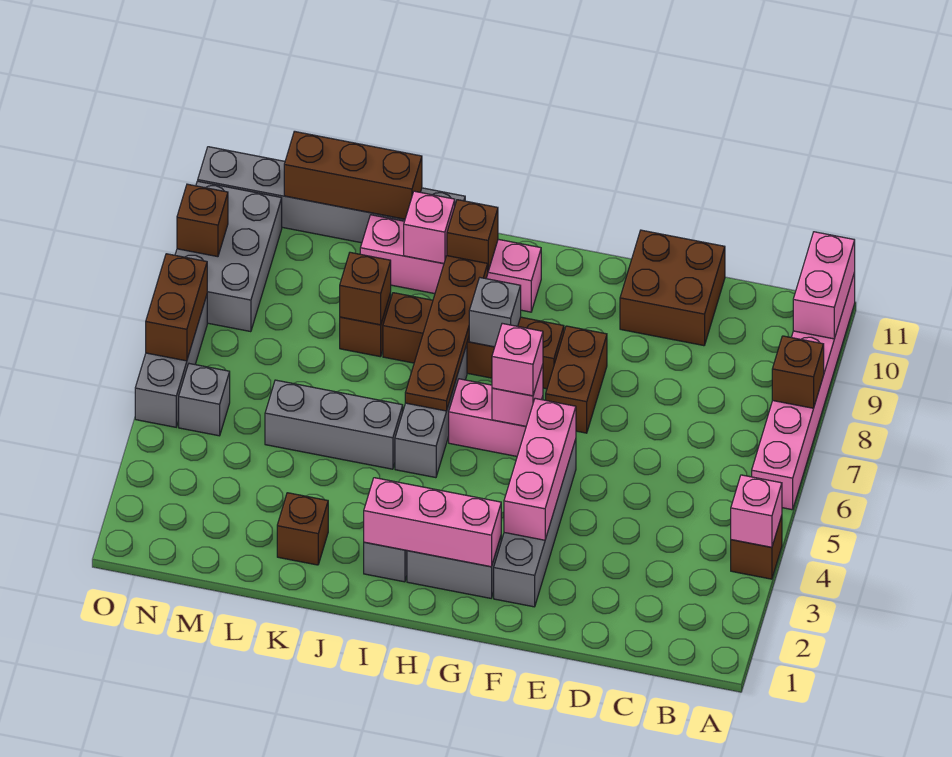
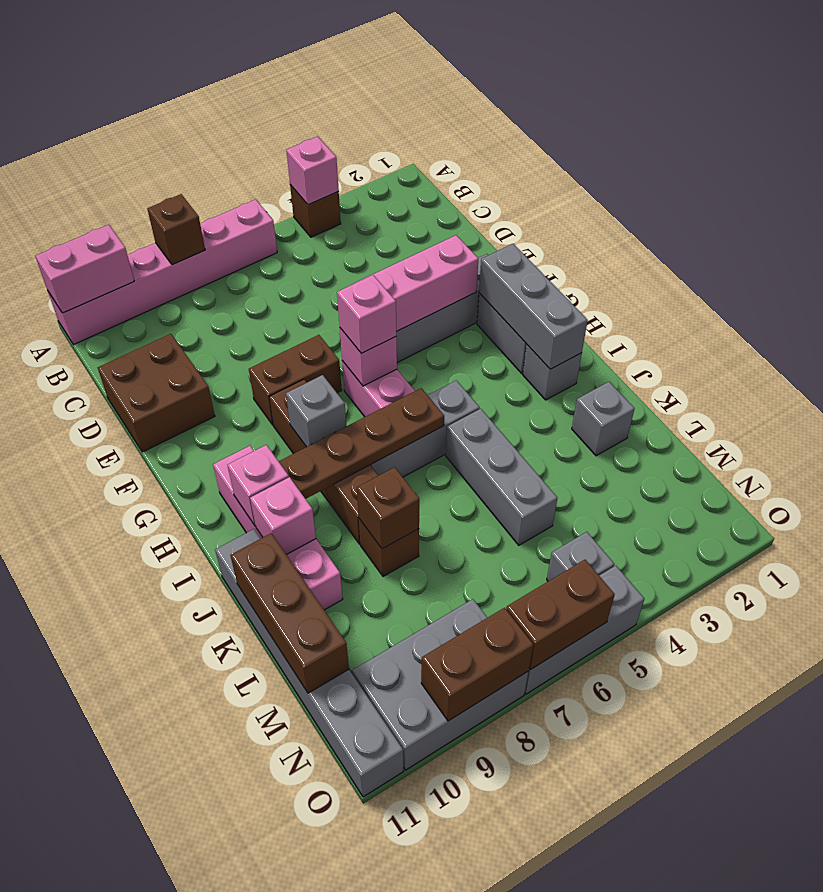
pink brick G2:I2 level 2 -> grey brick G2:I2 level 2
brown brick I10 level 2 -> pink brick I10 level 2
brown brick K2 level 1 -> grey brick K2 level 1
brown brick O9 level 2 -> brown brick O8:O9 level 2

